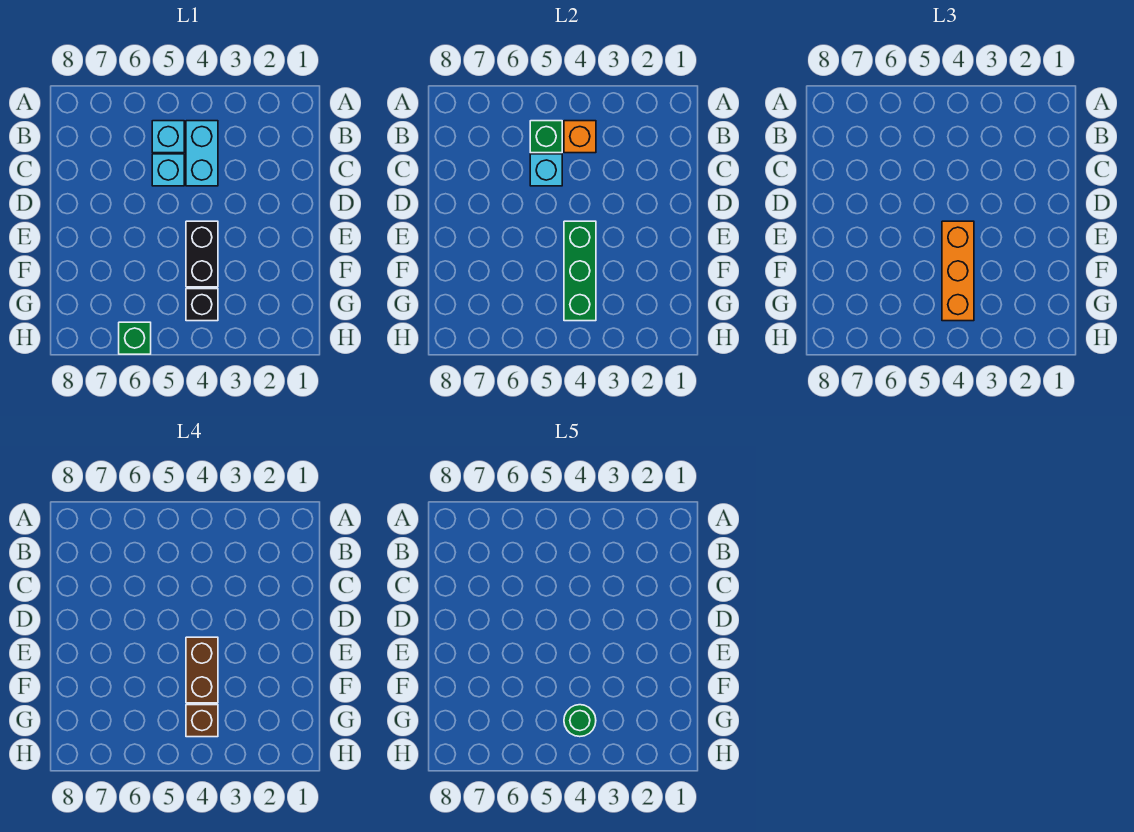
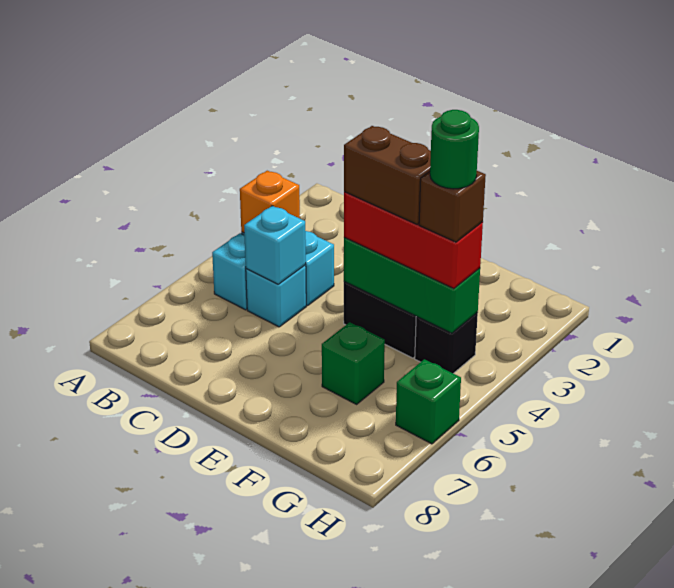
green brick B5 level 2 -> green brick F6 level 1
orange brick E4:G4 level 3 -> red brick E4:G4 level 3

